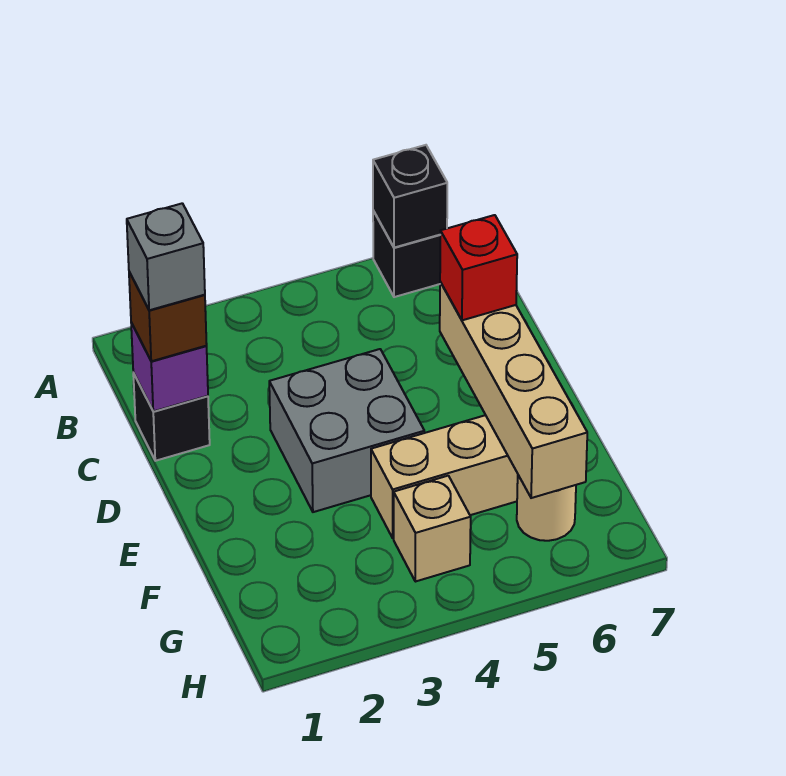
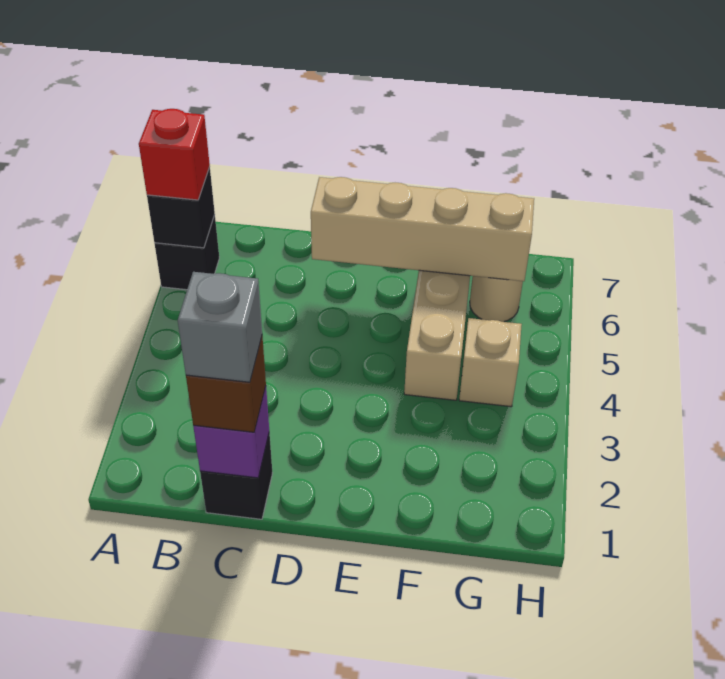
grey brick D3:E4 level 1 -> none
red brick D6 level 3 -> red brick A6 level 3

